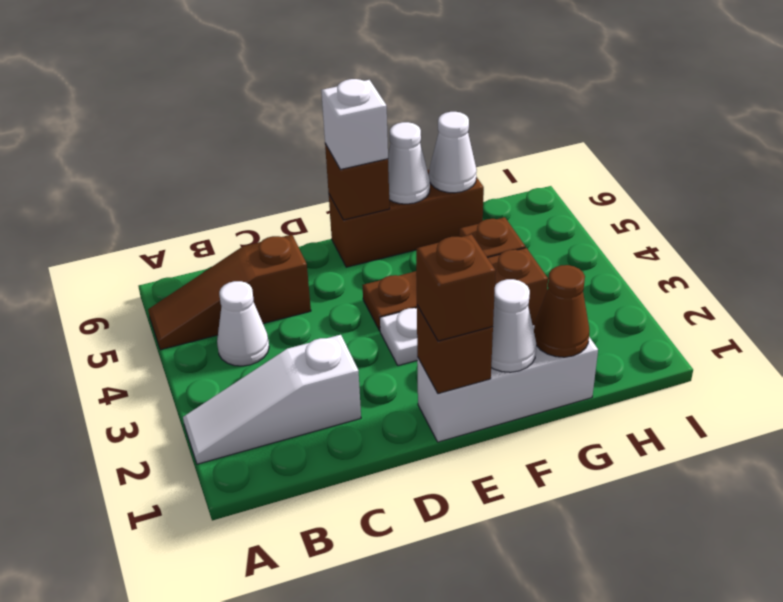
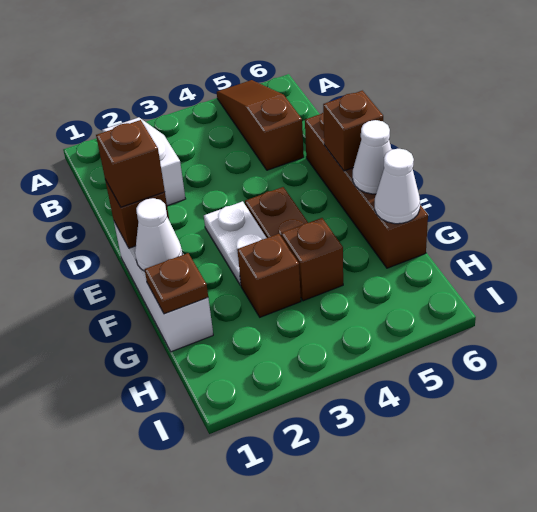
white cone B4 level 1 -> none
brown brick E6:G6 level 1 -> brown brick D6:G6 level 1
white brick E6 level 3 -> none
brown cone G1 level 2 -> brown plate G1 level 2

